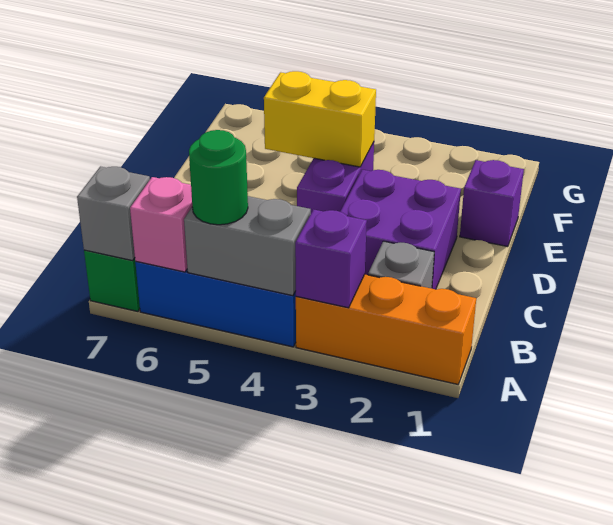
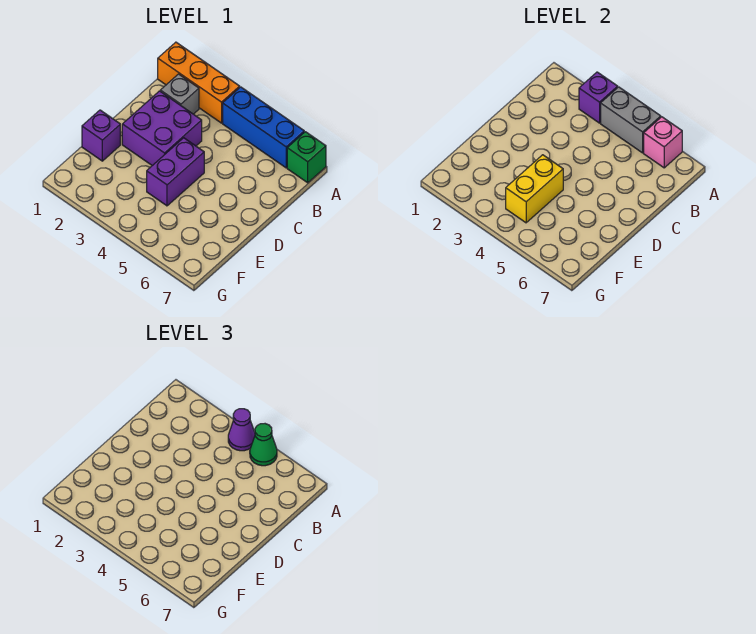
none -> purple cone A4 level 3
green round brick A5 level 3 -> green cone A5 level 3
grey brick A7 level 2 -> none
yellow brick E4:E5 level 2 -> yellow brick E4:F4 level 2

